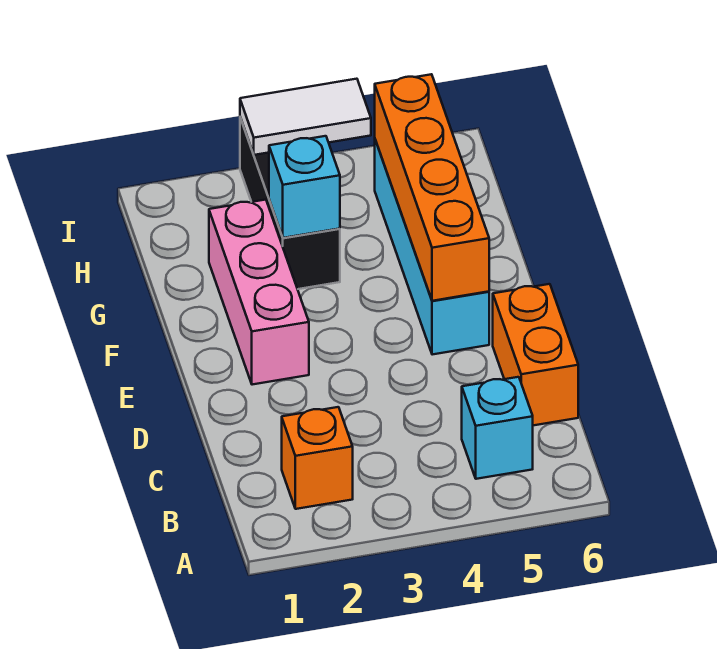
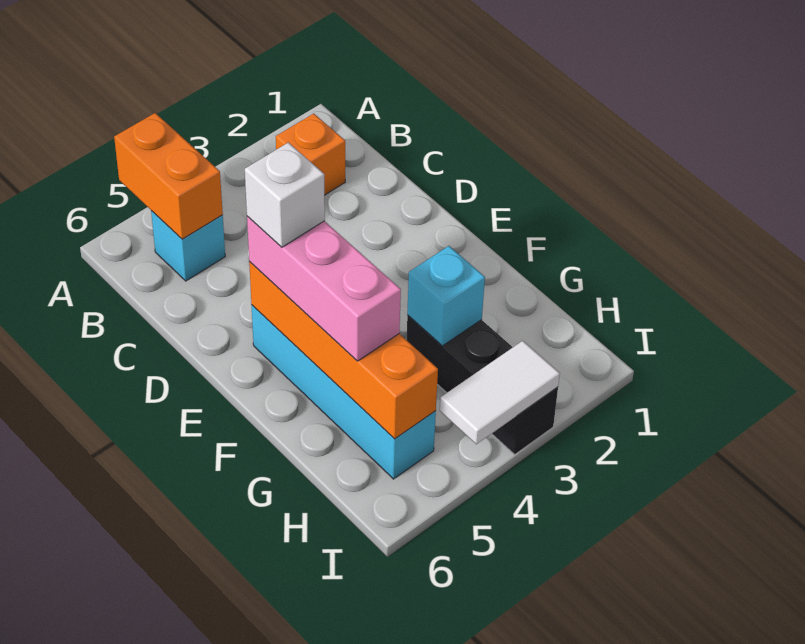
orange brick C6:D6 level 1 -> orange brick A5:B5 level 2
pink brick E2:G2 level 1 -> pink brick E5:G5 level 3
none -> white brick E5 level 4

